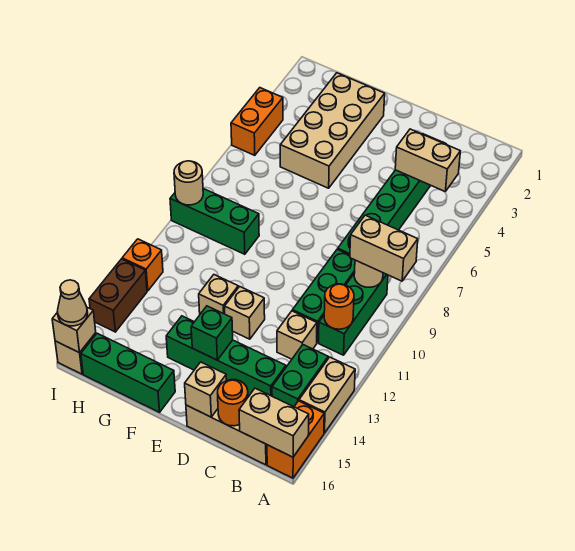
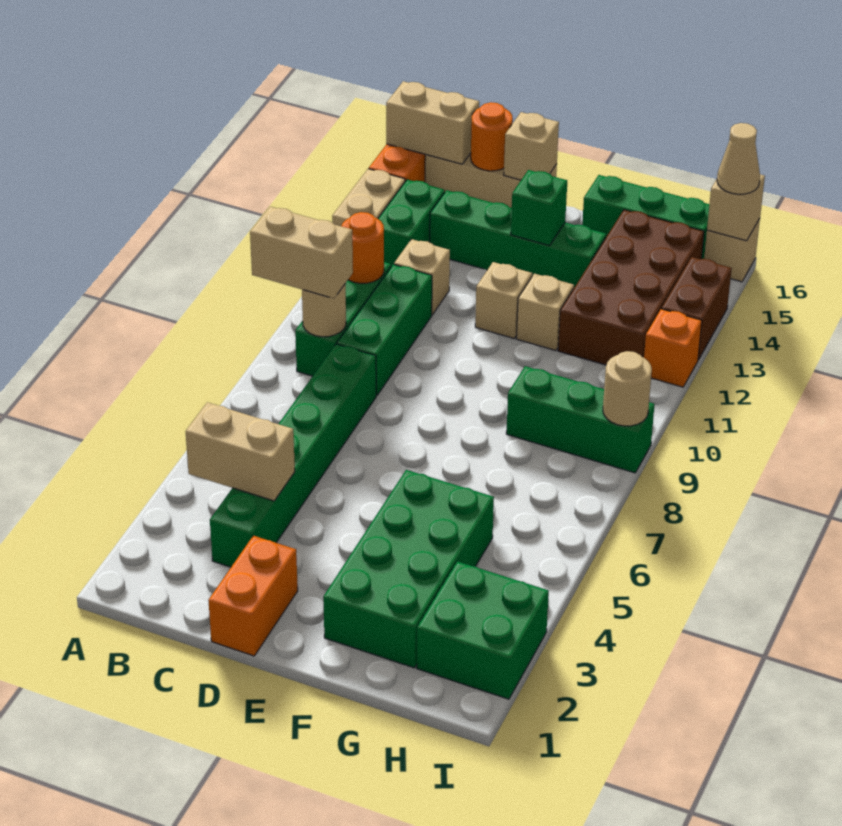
tan brick F2:G5 level 1 -> green brick F2:G5 level 1
none -> brown brick G12:H15 level 1
none -> green brick H2:I3 level 1
orange brick I4:I5 level 1 -> orange brick D1:D2 level 1

